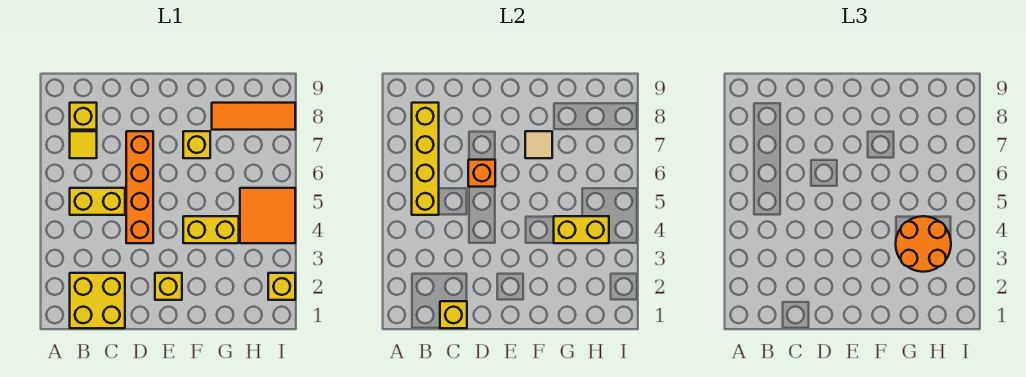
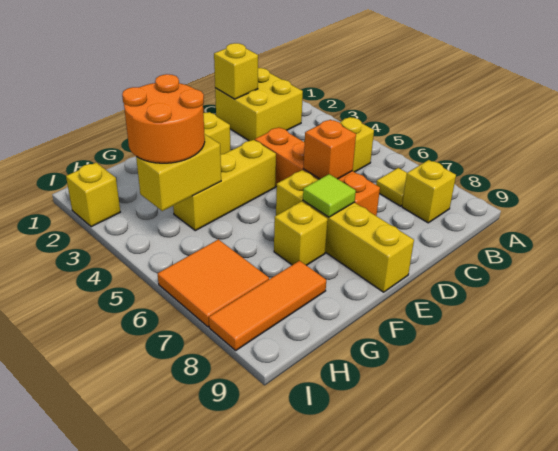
yellow brick B5:B8 level 2 -> yellow brick E6:E9 level 1
none -> lime tile E7 level 2
yellow brick F4:G4 level 1 -> yellow brick E4:G4 level 1
tan tile F7 level 2 -> none
orange tile H4:I5 level 1 -> orange tile H6:I7 level 1

